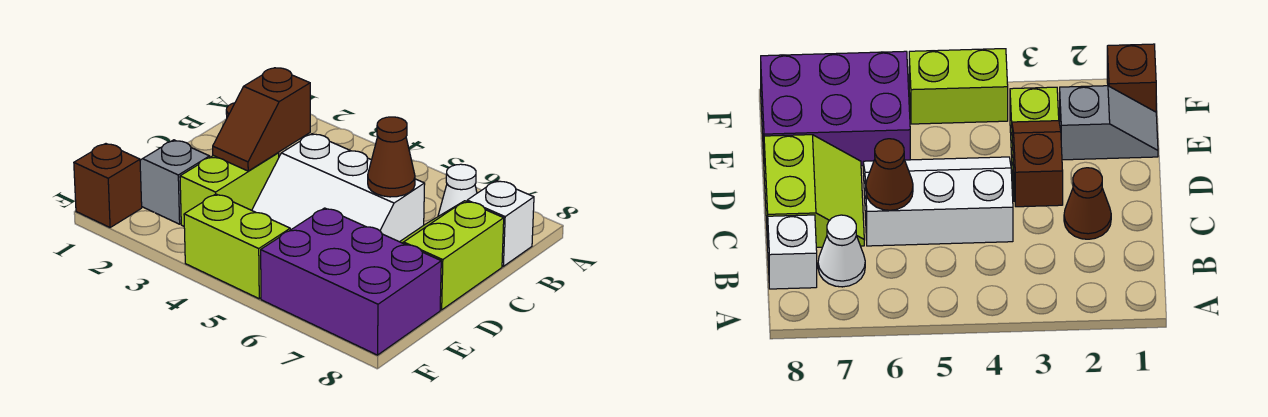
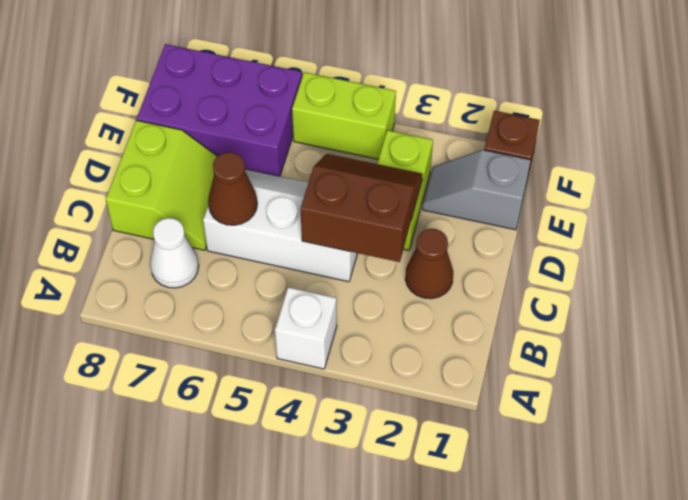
white brick B8 level 1 -> white brick A4 level 1
brown slope C3:D3 level 2 top C -> brown slope C3:D4 level 2 top C
grey slope E1:E2 level 1 top 2 -> grey slope E1:E2 level 1 top 1

